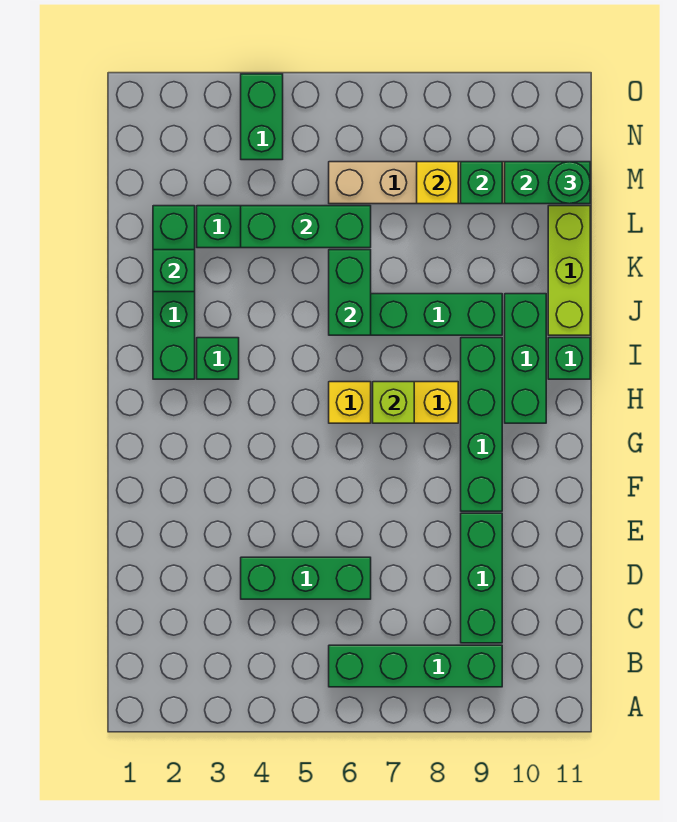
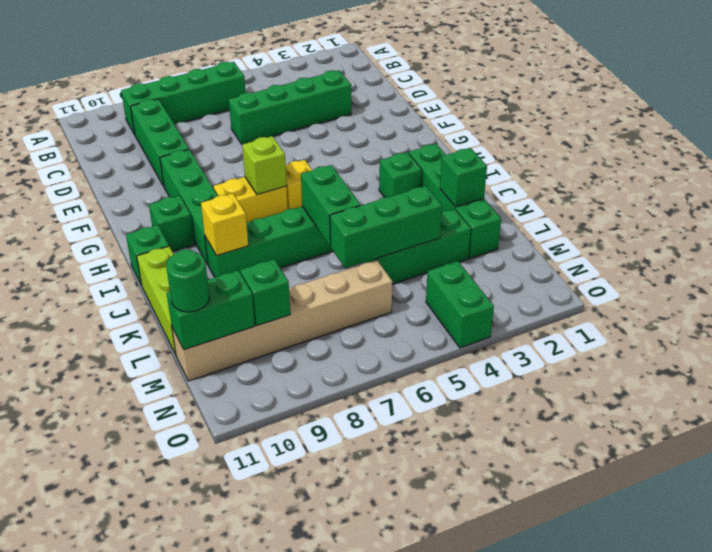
green brick D4:D6 level 1 -> green brick D3:D6 level 1
green brick H10:J10 level 1 -> green brick H10 level 1
yellow brick M8 level 2 -> yellow brick J9 level 2

